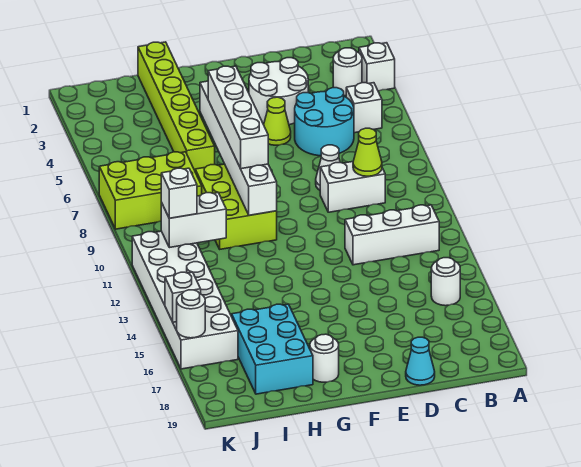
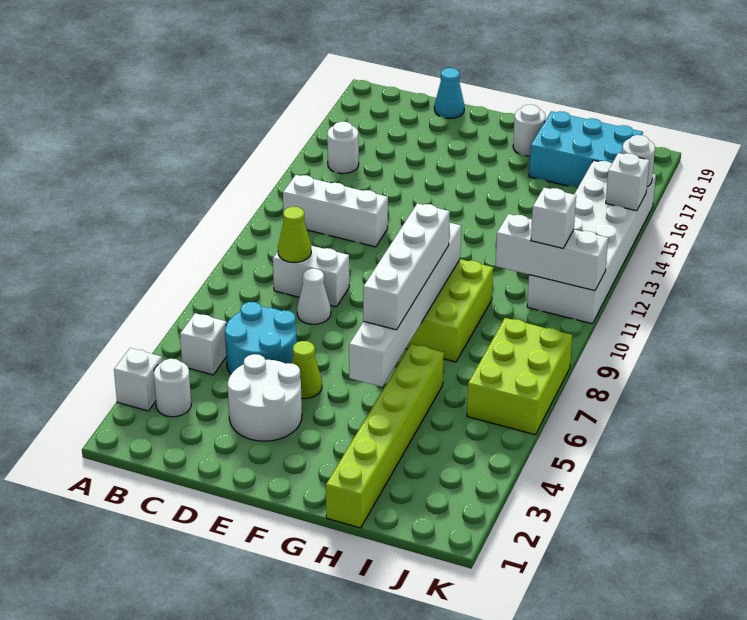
cyan brick H16:I18 level 1 -> cyan brick H17:J18 level 1
lime brick I7:K8 level 1 -> lime brick J6:K8 level 1
white brick I11:J11 level 2 -> white brick I11:K11 level 2

